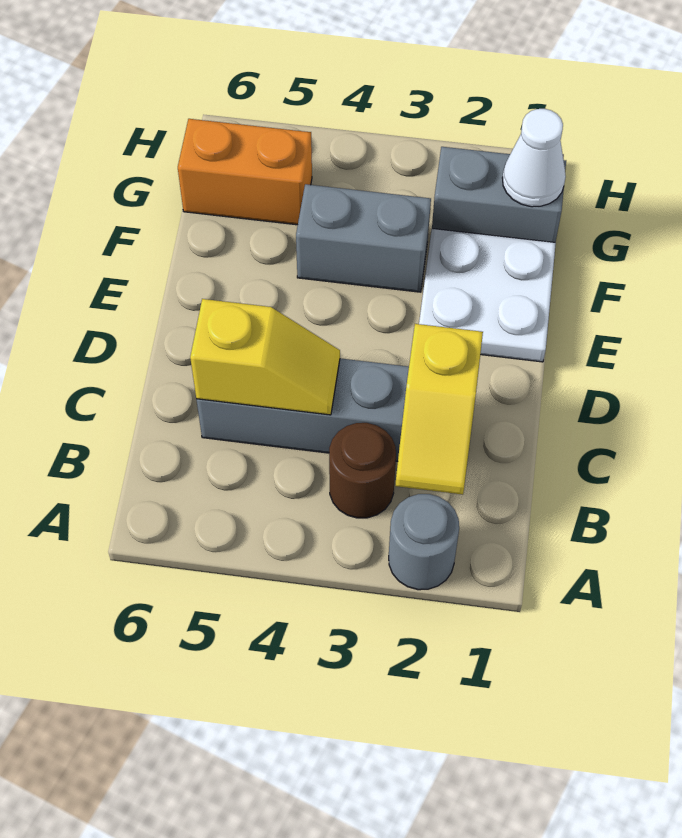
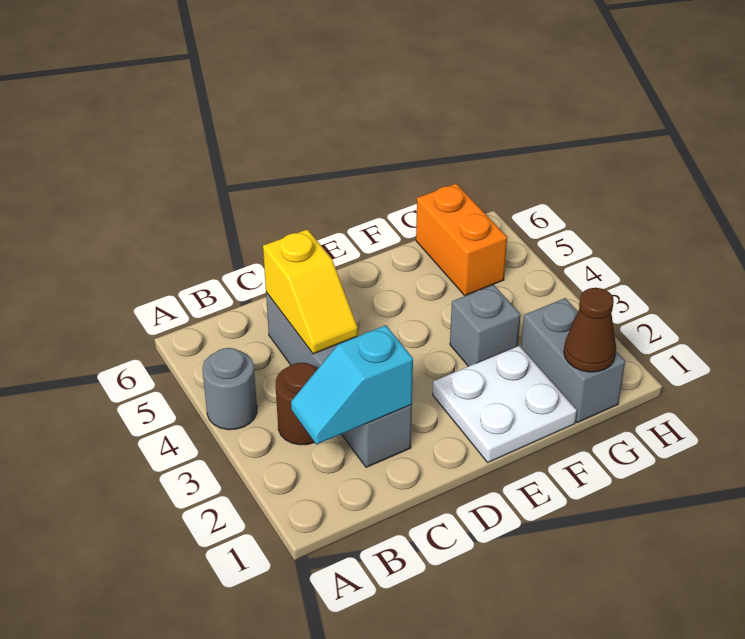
grey round brick A2 level 1 -> grey round brick A4 level 1
yellow slope B2:C2 level 2 top C -> cyan slope B2:C2 level 2 top C
grey brick F3:F4 level 1 -> grey brick F3 level 1
white cone G1 level 2 -> brown cone G1 level 2

